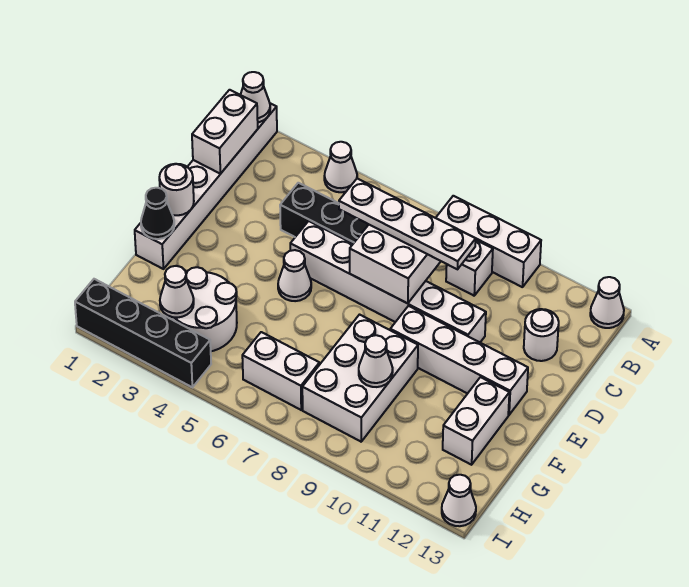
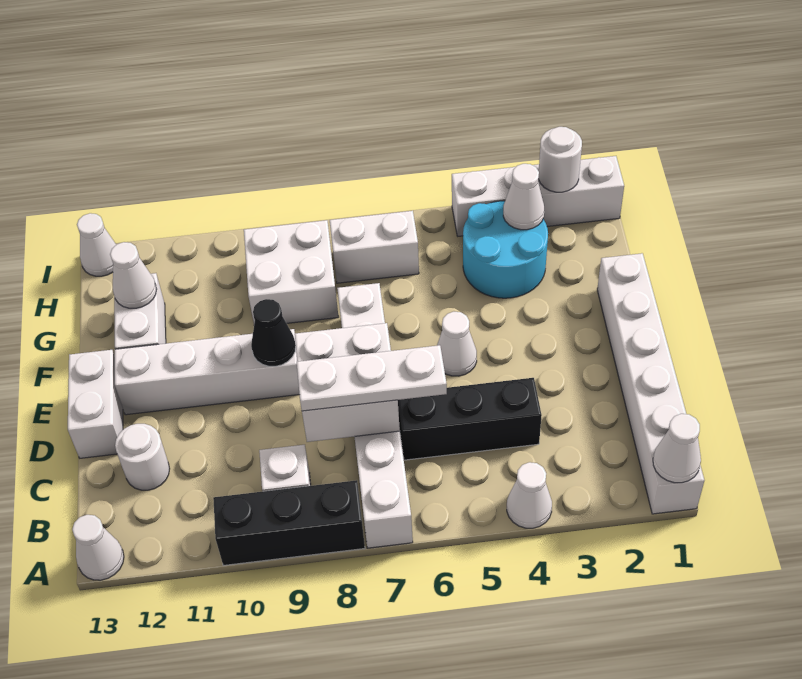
white brick A8:A10 level 1 -> black brick A8:A10 level 1
white brick B1:C1 level 2 -> white brick D13:E13 level 1
white plate C6:C9 level 3 -> white plate C6:C8 level 3
white brick D5:D10 level 1 -> white brick A7:F7 level 1
white round brick E1 level 2 -> white round brick I2 level 2
black cone F1 level 2 -> black cone E9 level 2
white brick F8:H9 level 1 -> white brick G8:H9 level 1
white round brick G3:H4 level 1 -> cyan round brick G3:H4 level 1
white cone G9 level 2 -> white cone G12 level 2
black brick I1:I4 level 1 -> white brick I1:I4 level 1

